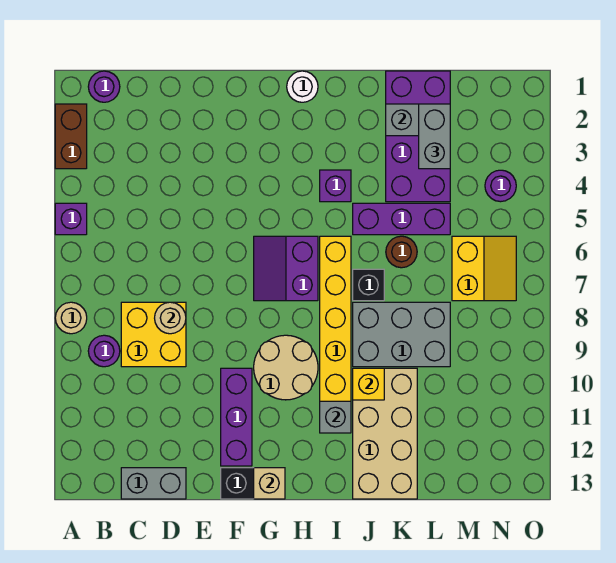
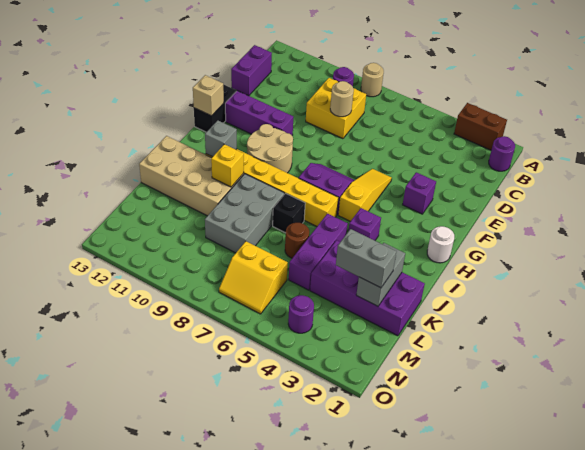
purple brick A5 level 1 -> purple brick F3 level 1
grey brick C13:D13 level 1 -> purple brick C13:D13 level 1
none -> yellow slope F5:H5 level 1 top H

